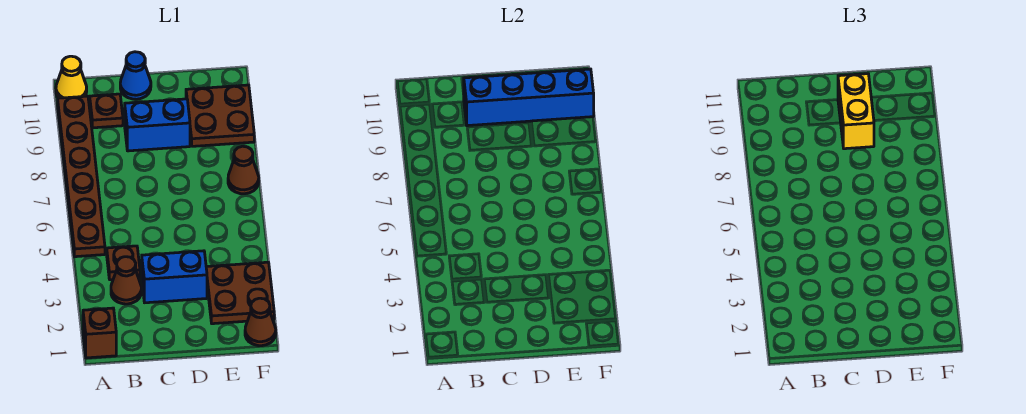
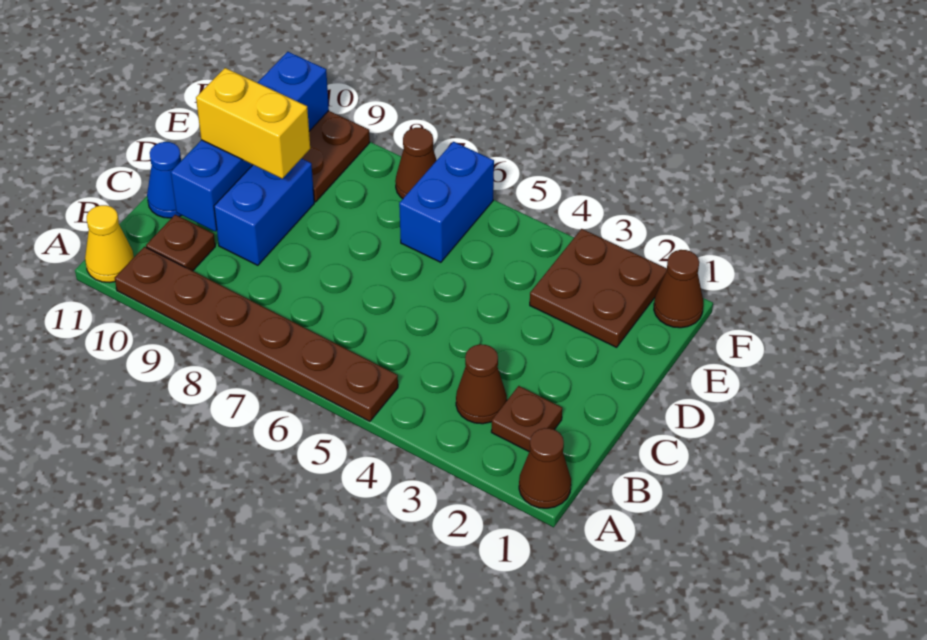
brown brick A1 level 1 -> brown cone A1 level 1
brown plate B4 level 1 -> brown plate B2 level 1
blue brick C3:D3 level 1 -> blue brick E6:F6 level 1

